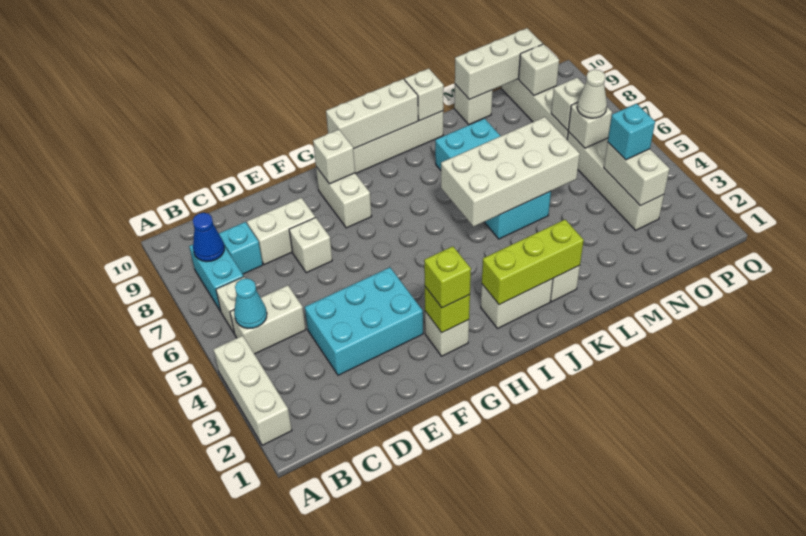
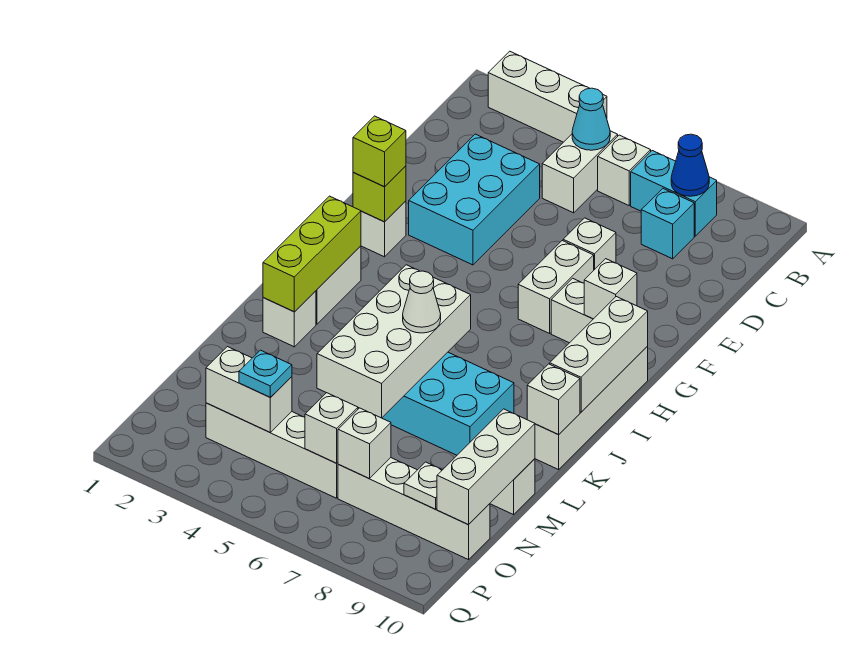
white brick D8:E8 level 1 -> white brick F7:G7 level 1
cyan brick O4 level 3 -> cyan plate O4 level 3
white cone O6 level 3 -> white cone K6 level 3
white brick O9 level 2 -> white plate O9 level 2

